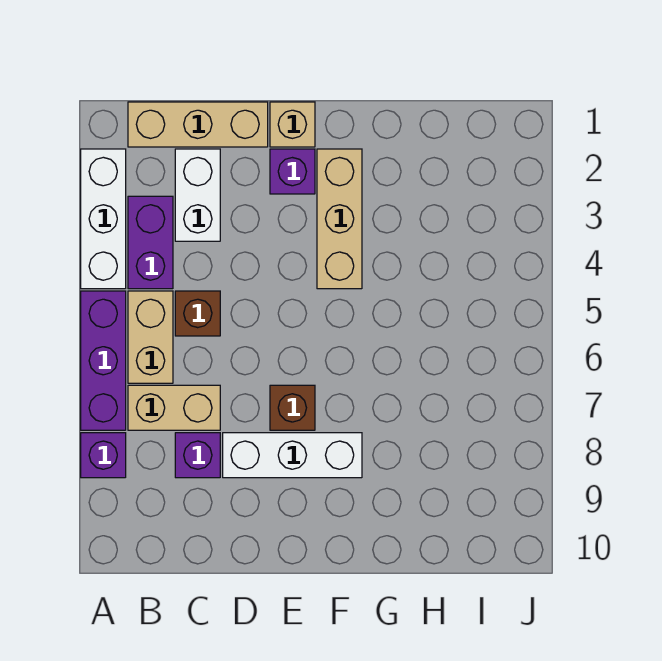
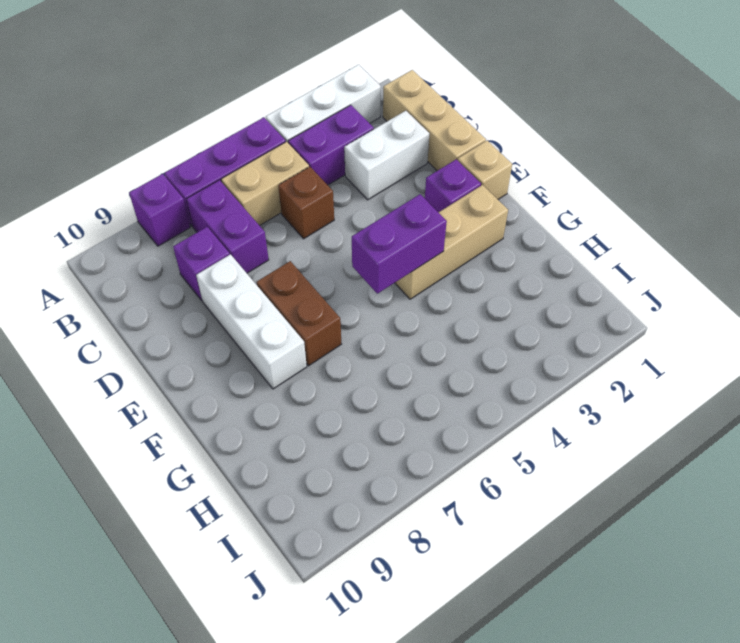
tan brick B7:C7 level 1 -> purple brick B7:C7 level 1
brown brick E7 level 1 -> brown brick E7:F7 level 1
none -> purple brick F4:F5 level 2

